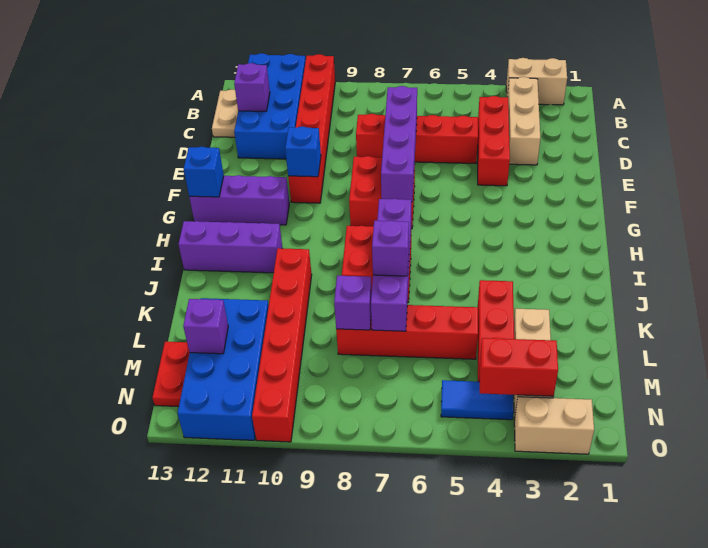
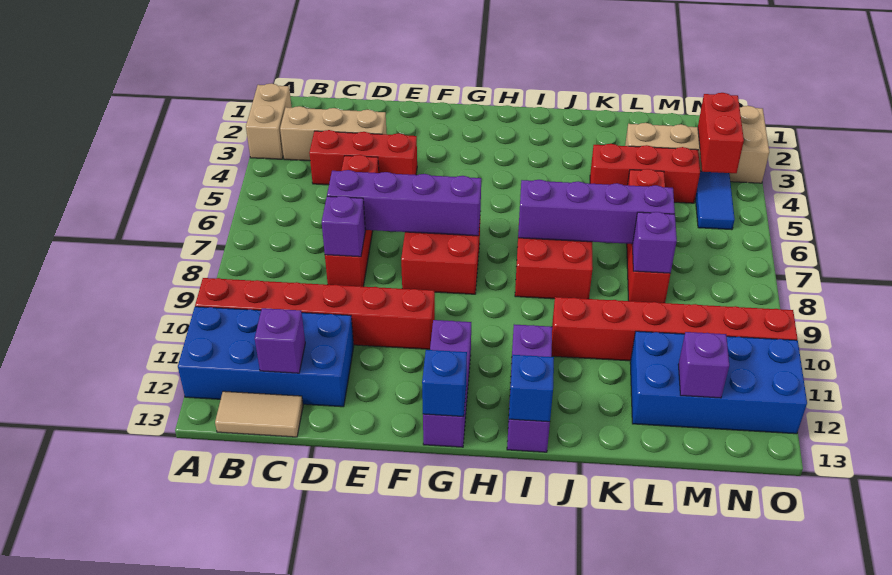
tan plate B13:C13 level 1 -> tan tile B13:C13 level 1
blue brick F10 level 2 -> blue brick I13 level 2
purple brick K7 level 3 -> purple brick D8 level 2
red plate M13:N13 level 1 -> none

